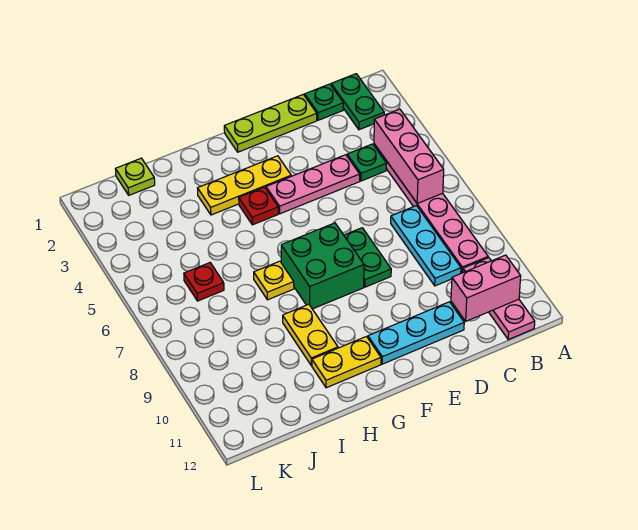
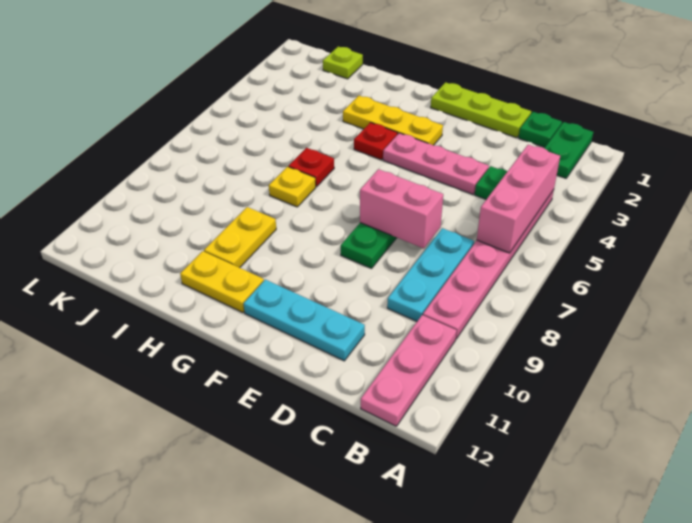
pink brick B11:C11 level 2 -> pink brick D7:E7 level 2
green brick F7:G8 level 1 -> none
red plate J6 level 1 -> red plate H6 level 1

